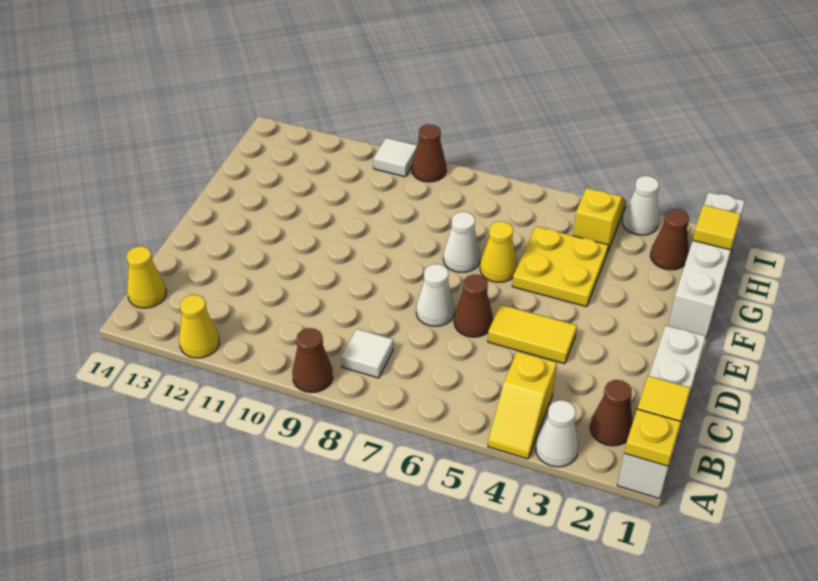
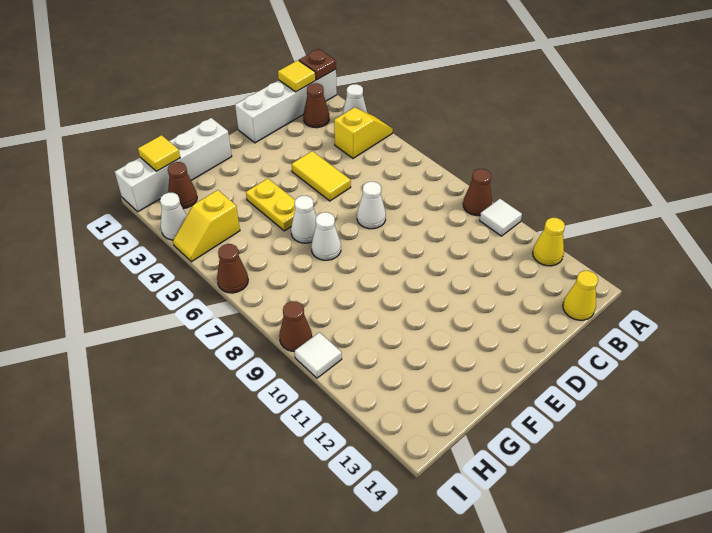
yellow plate A1 level 2 -> brown plate A1 level 2
white tile B8 level 1 -> white tile A10 level 1
brown cone D6 level 1 -> brown cone I6 level 1
yellow plate F4:G5 level 1 -> yellow plate F4:F5 level 1
yellow cone F6 level 1 -> white cone F6 level 1

